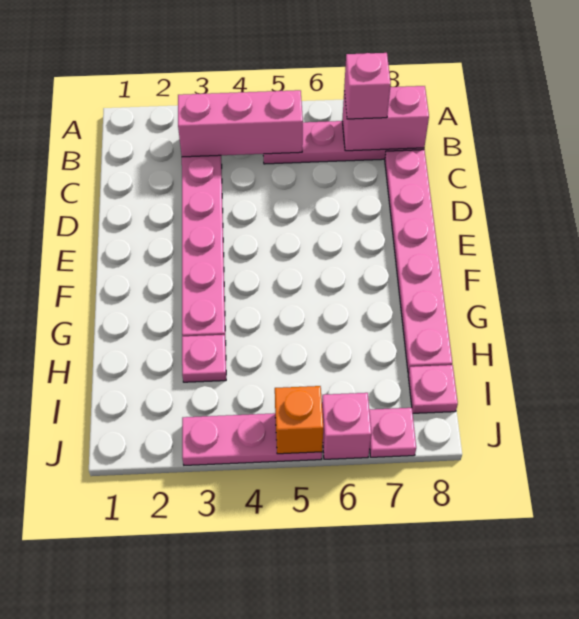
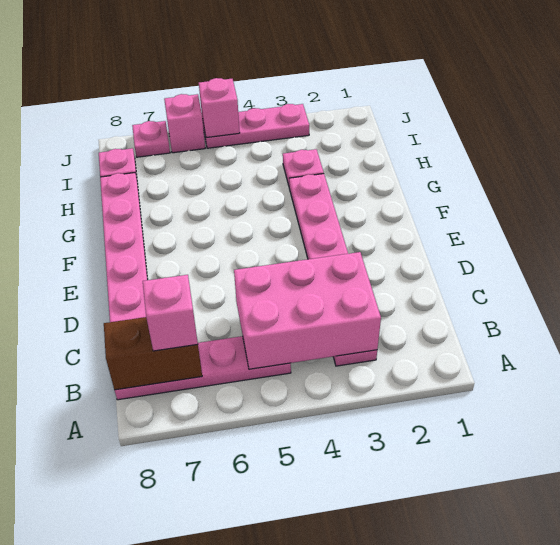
pink brick B3:B5 level 2 -> pink brick B3:C5 level 2
pink brick B7:B8 level 2 -> brown brick B7:B8 level 2
orange brick J5 level 2 -> pink brick J5 level 2

